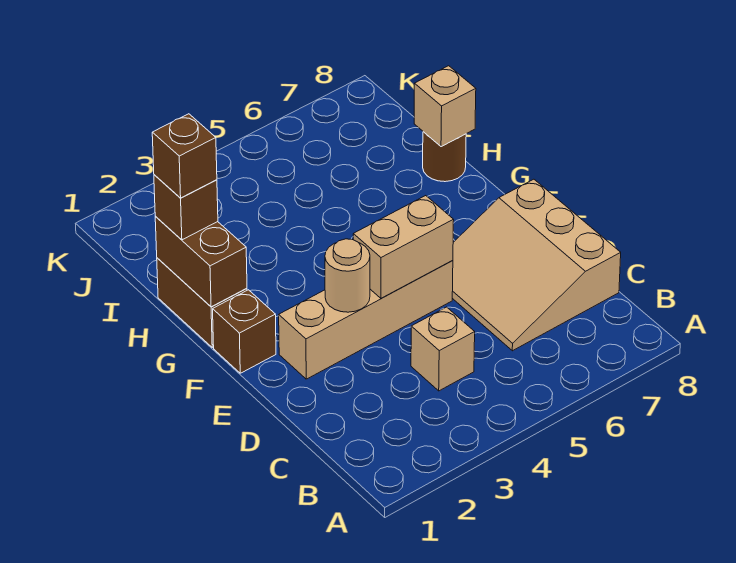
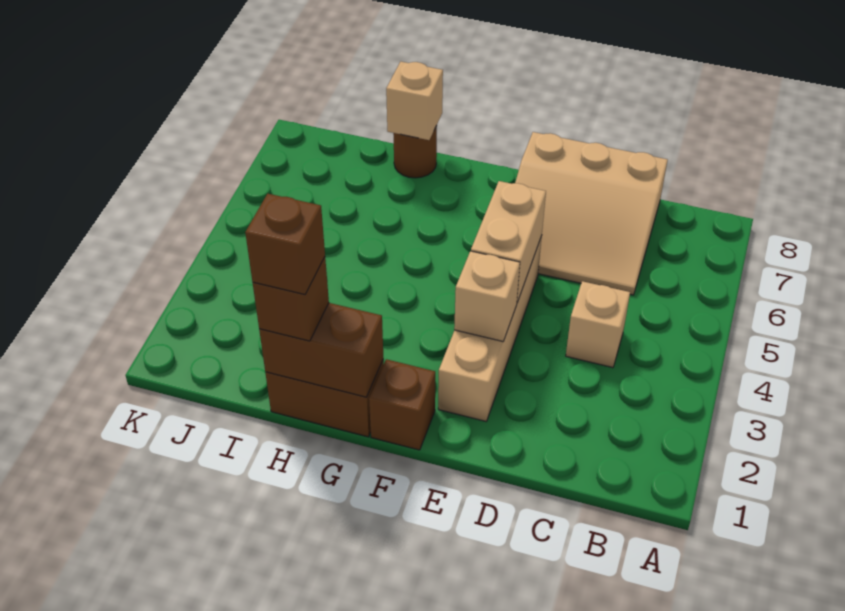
tan round brick E3 level 2 -> tan brick E3 level 2

